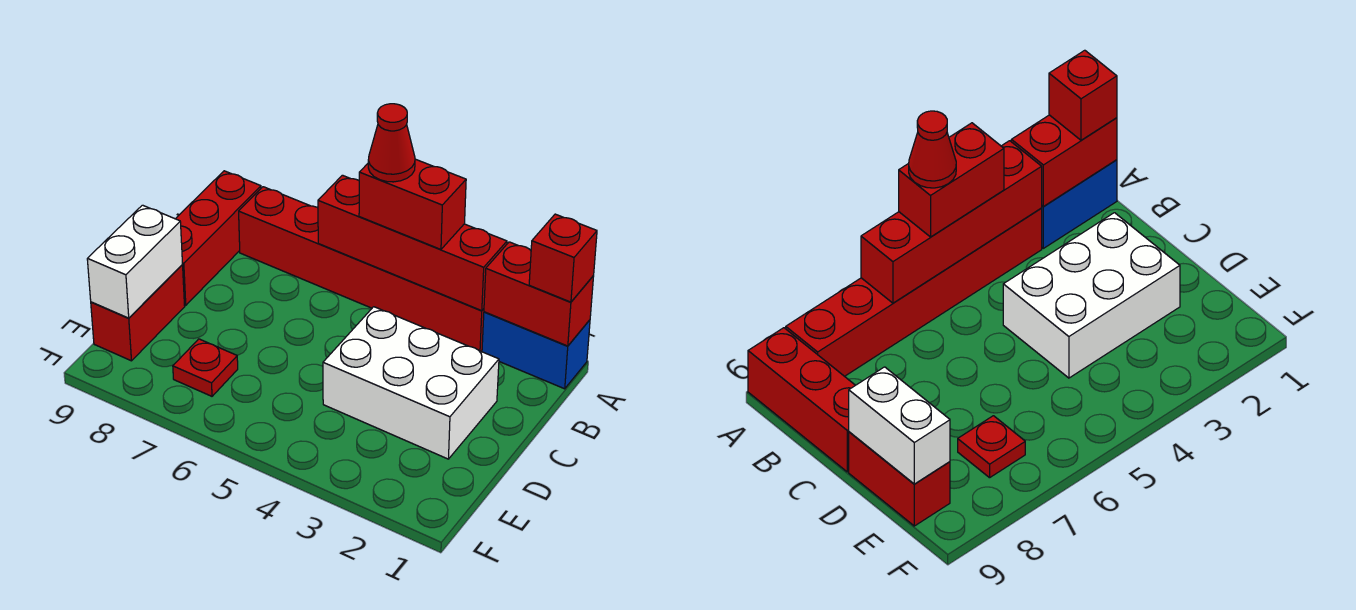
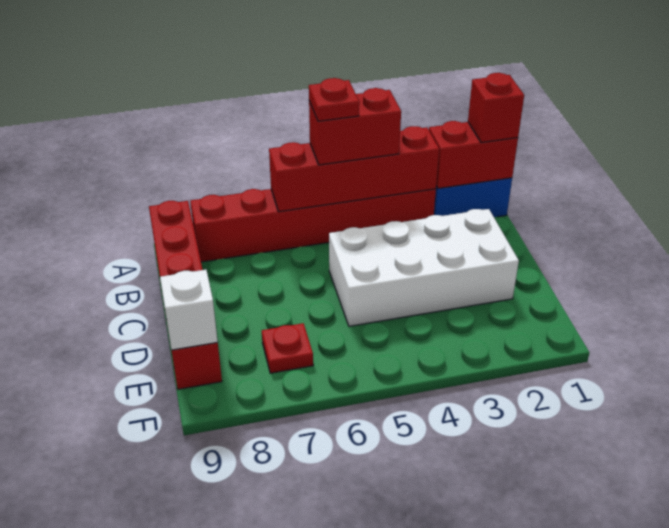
red cone A5 level 4 -> red plate A5 level 4
white brick C2:D4 level 1 -> white brick C2:D5 level 1
white brick D9:E9 level 2 -> white brick E9 level 2

